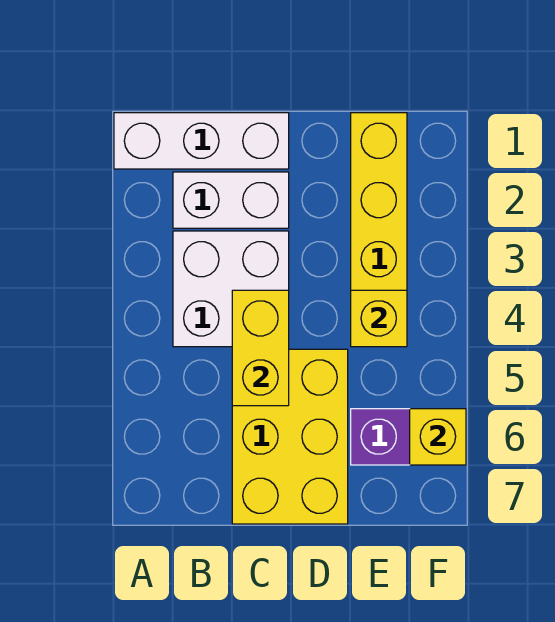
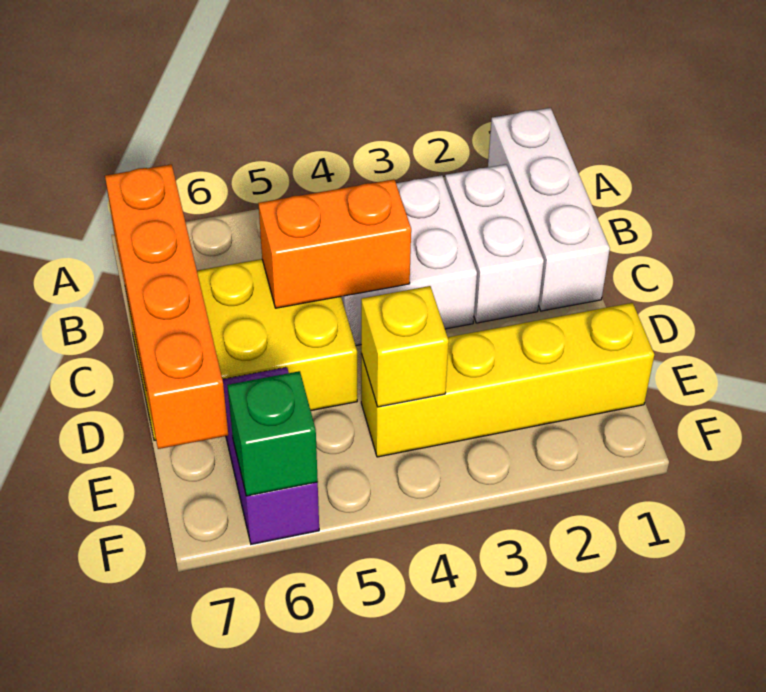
none -> orange brick B7:E7 level 2
yellow brick C4:C5 level 2 -> orange brick C4:C5 level 2
yellow brick F6 level 2 -> green brick F6 level 2

